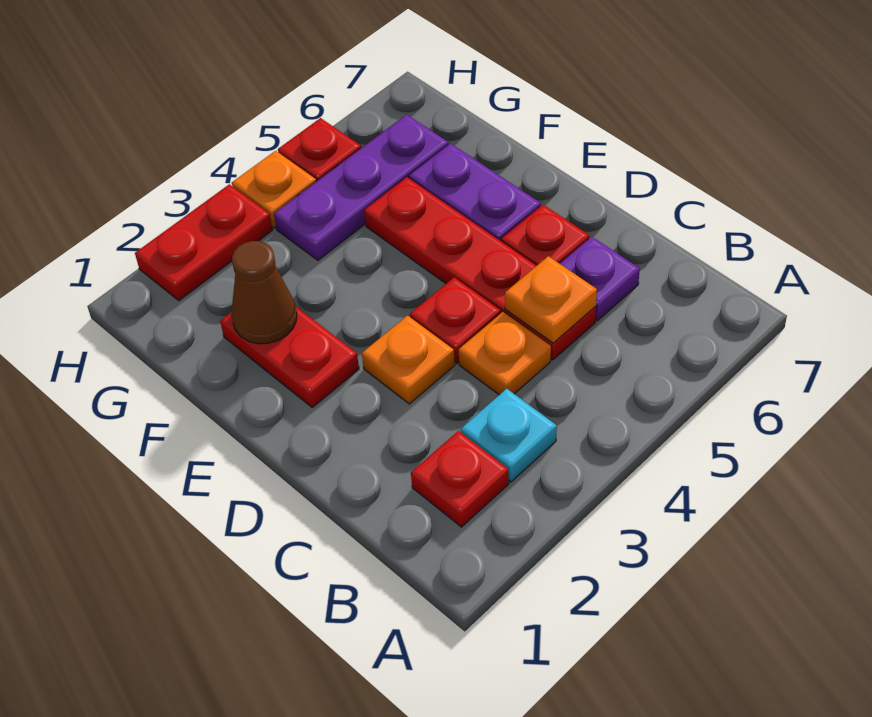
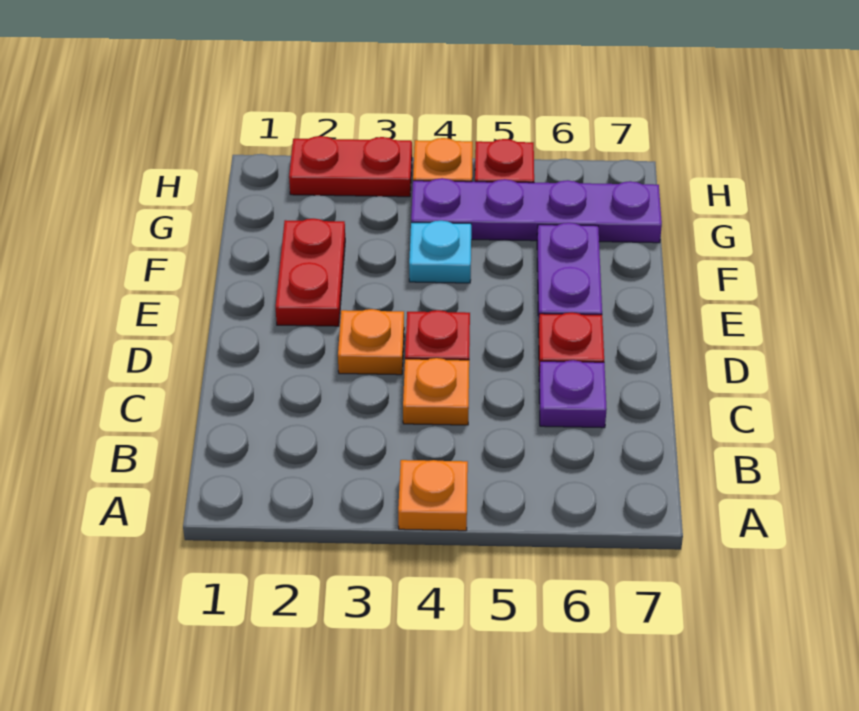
red plate B2 level 1 -> none
cyan plate B3 level 1 -> cyan plate F4 level 1
red plate C5:F5 level 1 -> none
orange plate C5 level 2 -> orange plate A4 level 1
brown cone F2 level 2 -> none
purple plate G4:G6 level 1 -> purple plate G4:G7 level 1

